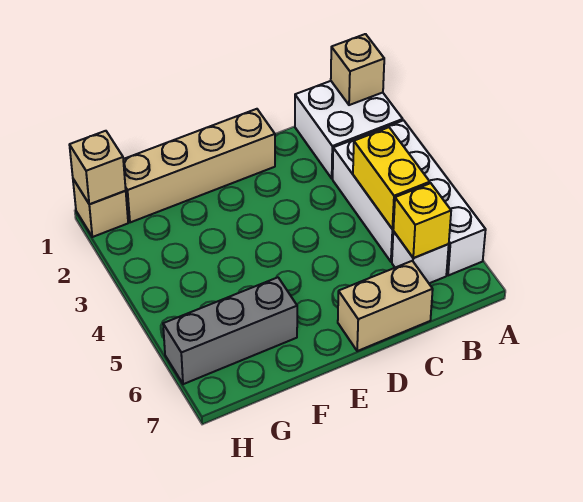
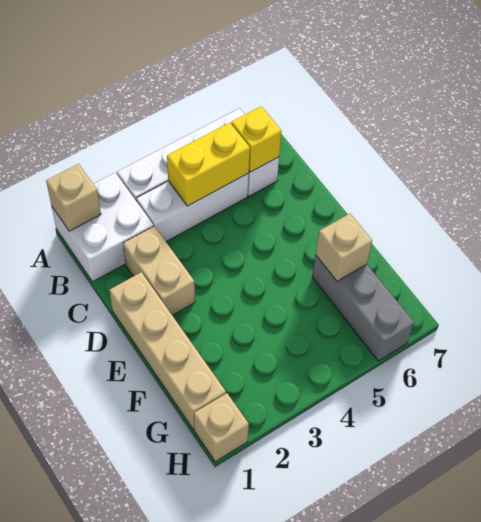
tan brick C7:D7 level 1 -> tan brick C2:D2 level 1
tan brick H1 level 2 -> tan brick F6 level 2

